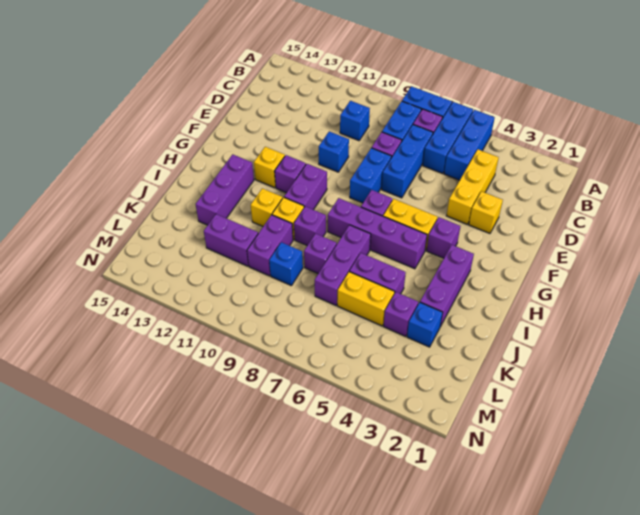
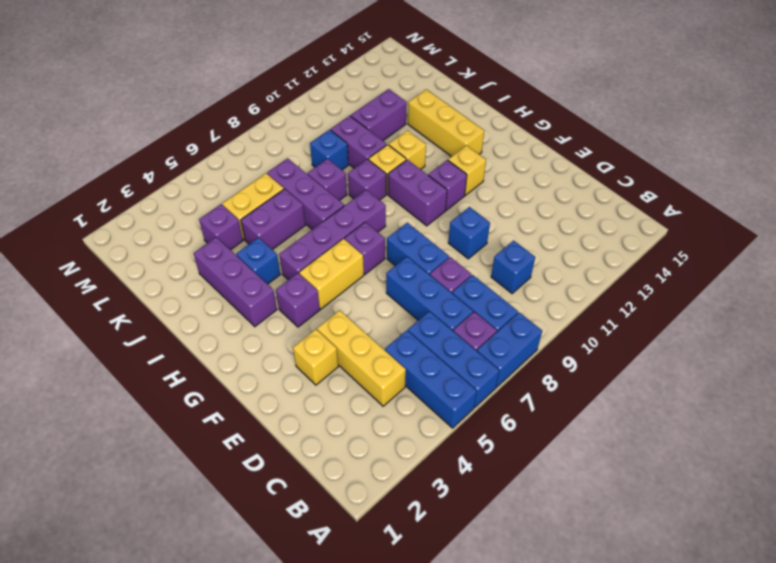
purple brick H13:J13 level 1 -> yellow brick H13:J13 level 1
blue brick K3 level 1 -> blue brick I4 level 1

